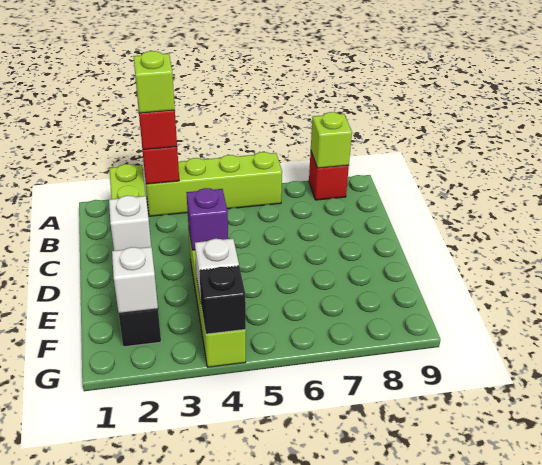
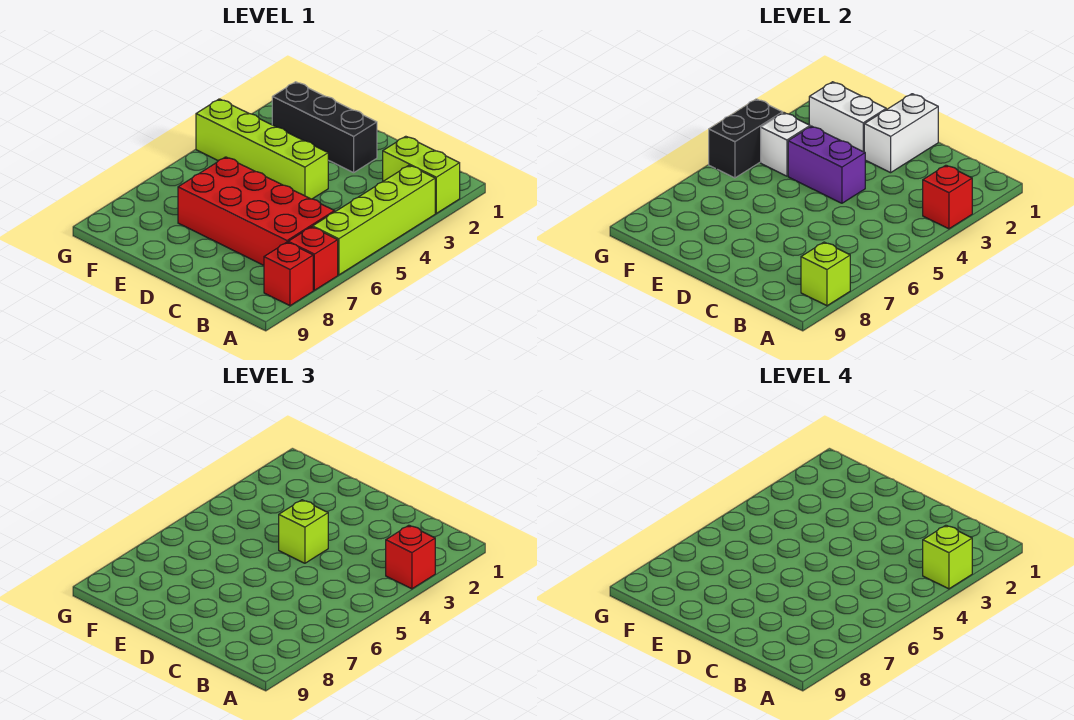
none -> red brick A7 level 1
none -> red brick B6:E7 level 1
white brick D2 level 2 -> white brick D1:D2 level 2
purple brick D4 level 2 -> purple brick D4:E4 level 2
none -> lime brick D4 level 3
white brick F2 level 2 -> white brick E2:F2 level 2
black brick G4 level 2 -> black brick G4:G5 level 2

